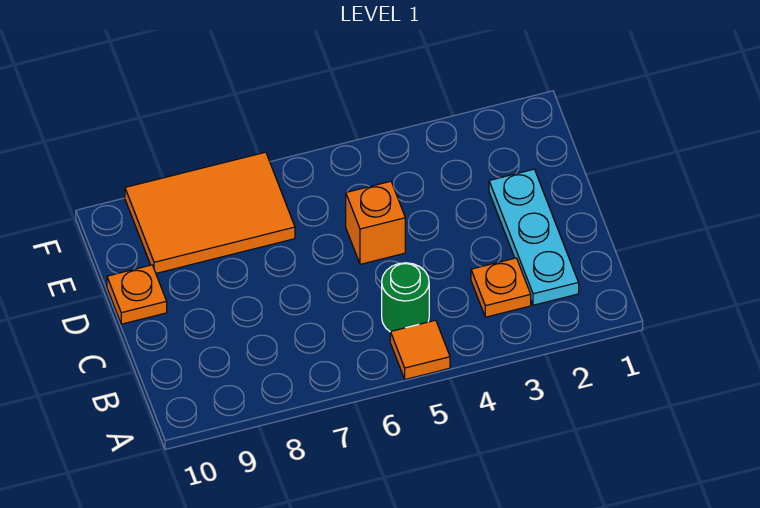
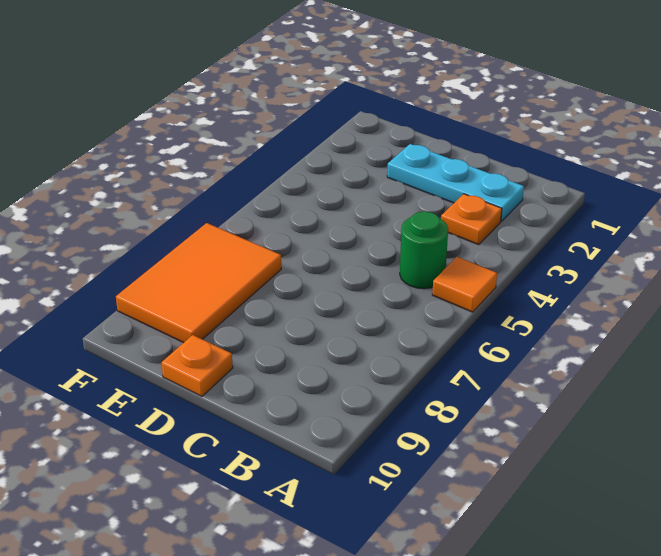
orange brick D5 level 1 -> none

